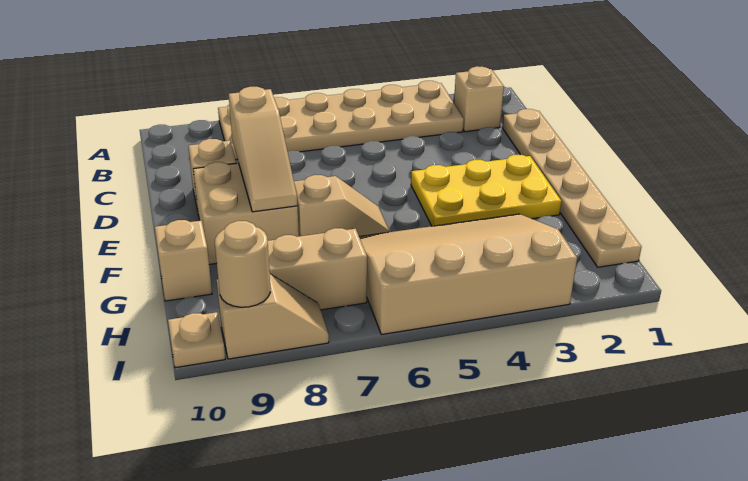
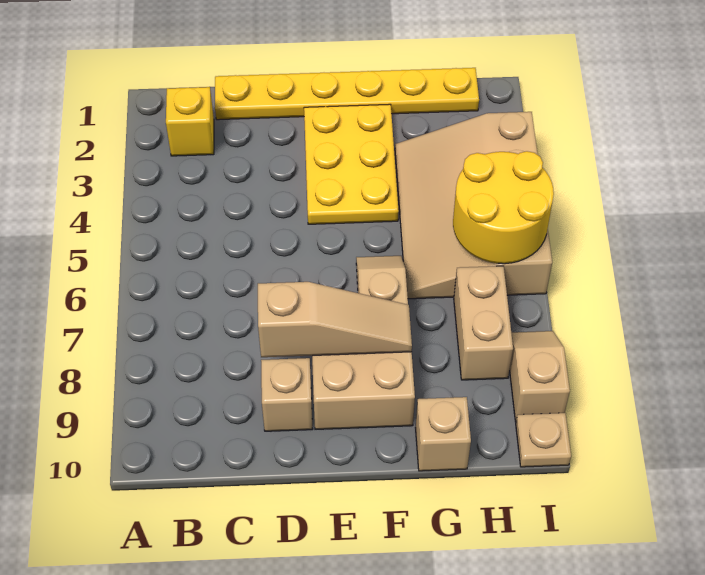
tan plate A3:B8 level 1 -> none
tan brick B2 level 1 -> yellow brick B2 level 1
tan plate C1:H1 level 1 -> yellow plate C1:H1 level 1
none -> yellow round brick H5:I6 level 2
tan round brick I9 level 2 -> none

